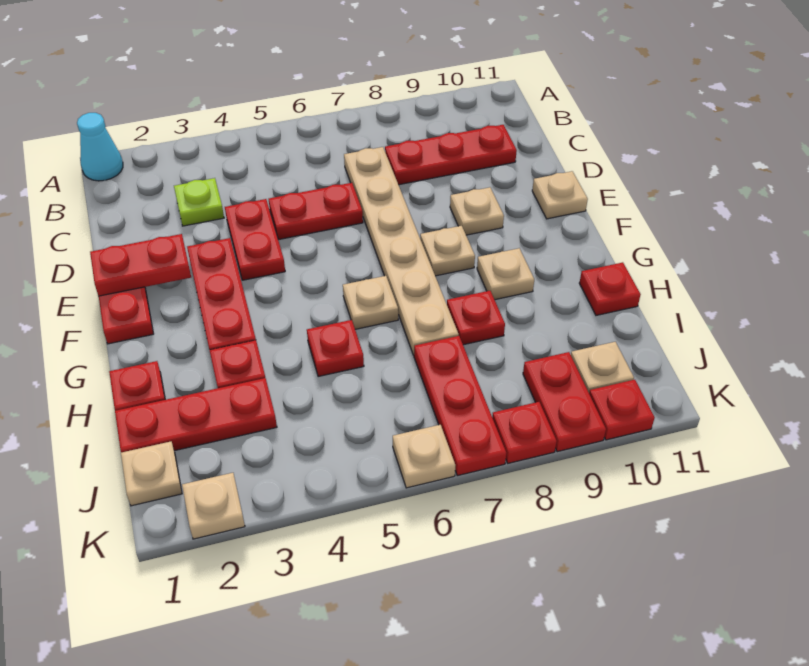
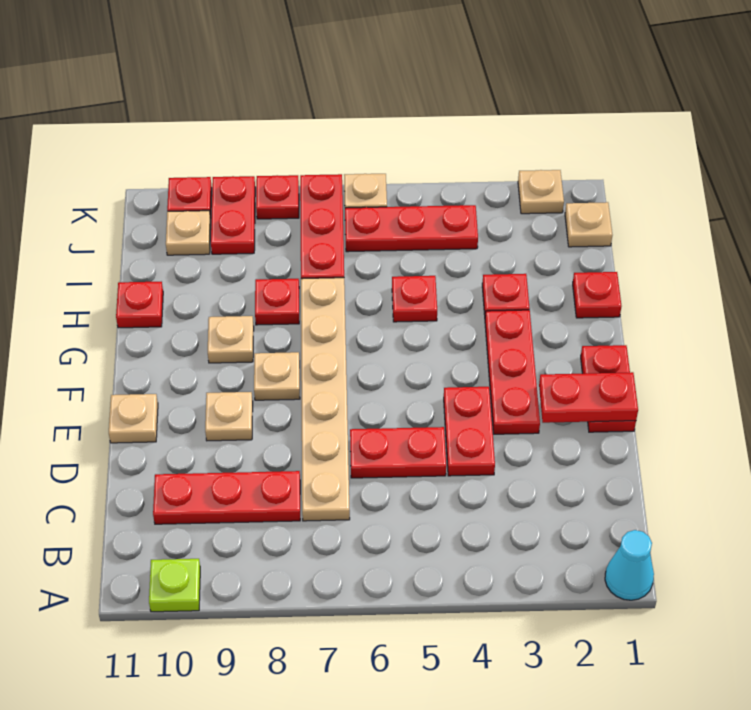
lime plate C3 level 1 -> lime plate A10 level 1
tan plate G6 level 1 -> none
red plate I1:I3 level 1 -> red plate J4:J6 level 1

